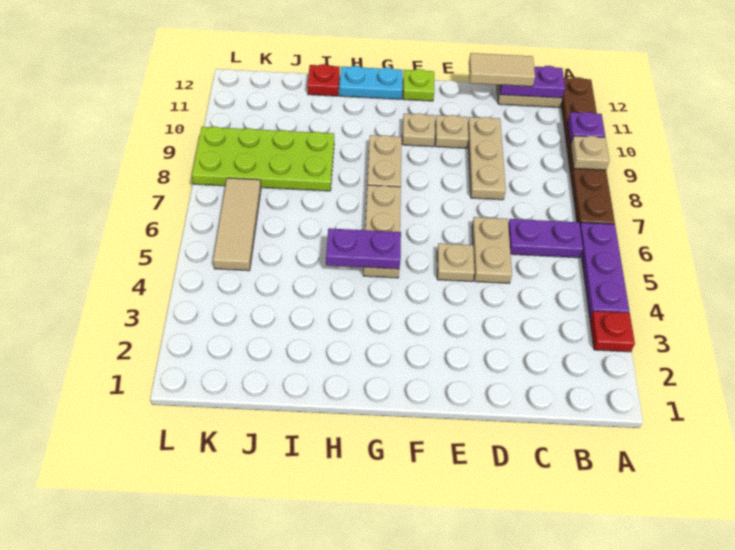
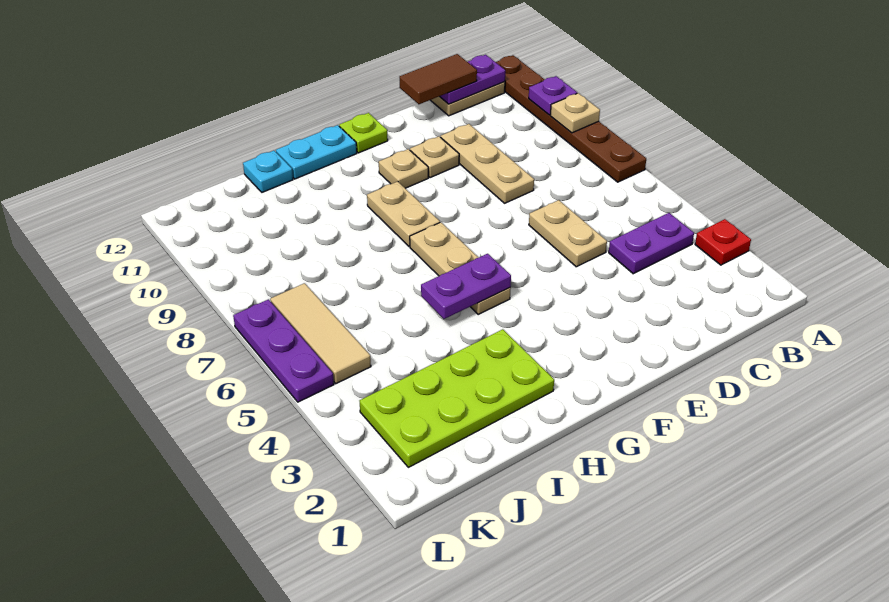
purple plate A4:A6 level 1 -> purple plate L5:L7 level 1
purple plate B6:C6 level 1 -> purple plate B4:C4 level 1
tan tile C12:D12 level 3 -> brown tile C12:D12 level 3
tan plate E5 level 1 -> none
lime plate I8:L9 level 1 -> lime plate H2:K3 level 1
red plate I12 level 1 -> cyan plate I12 level 1

